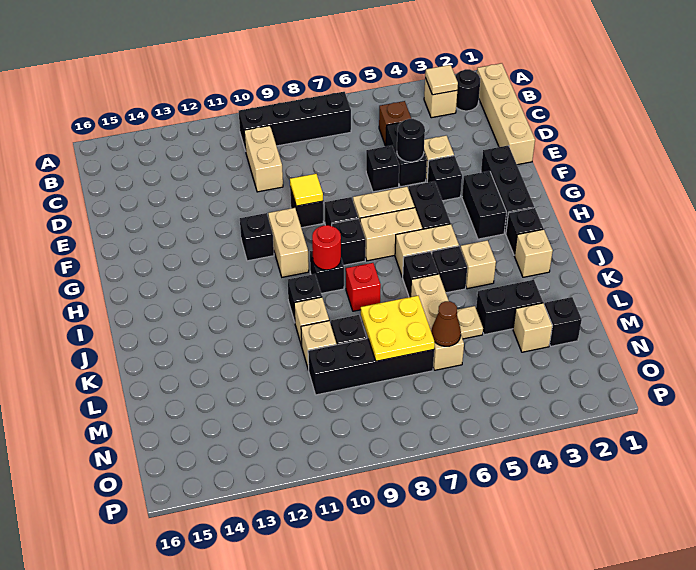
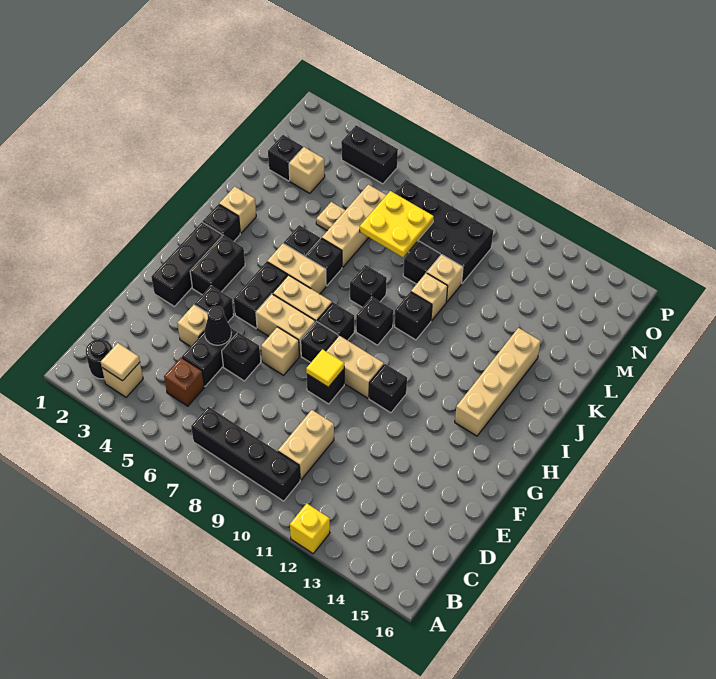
none -> yellow brick A12 level 1
tan brick B1:E1 level 1 -> tan brick H14:K14 level 1
black round brick E5 level 2 -> black cone E5 level 2
tan brick G10:H10 level 1 -> tan brick G9:G10 level 1
red round brick I9 level 2 -> none
tan brick J4 level 1 -> tan brick F7 level 1
red brick J8 level 1 -> black brick J8 level 1
black brick L3:L4 level 1 -> black brick O4:O5 level 1
brown cone M6 level 2 -> none
black brick M7:M10 level 1 -> black brick M7:N10 level 1

